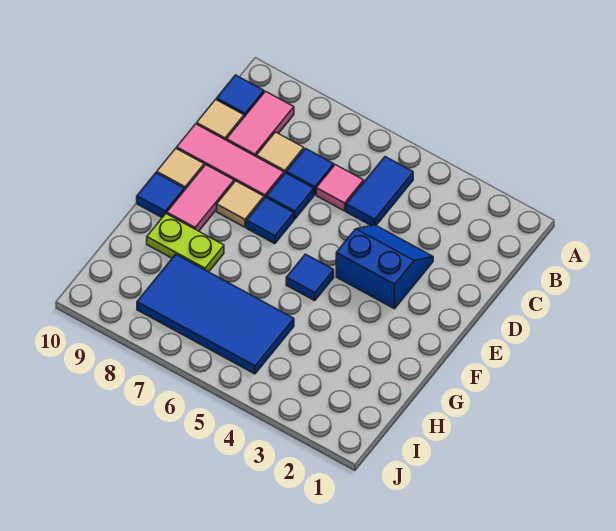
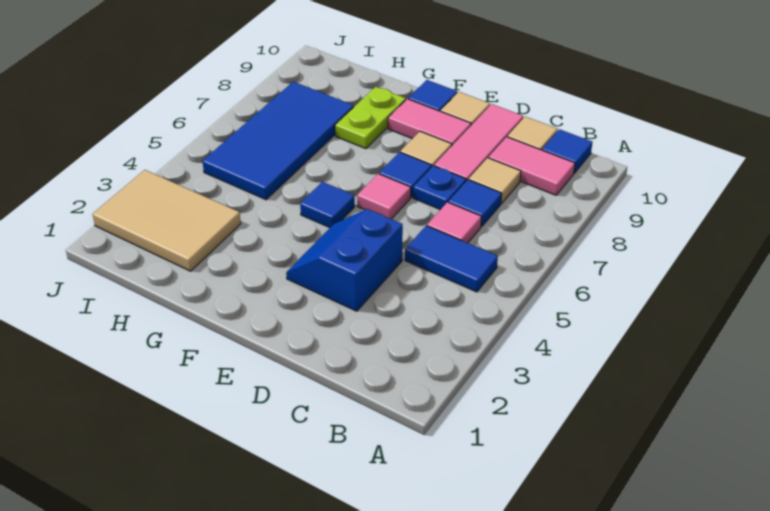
blue slope D3:E4 level 1 top E -> blue slope D3:E4 level 1 top D
blue tile D7 level 1 -> blue plate D7 level 1
none -> pink tile E6 level 1
none -> tan tile H2:J3 level 1

